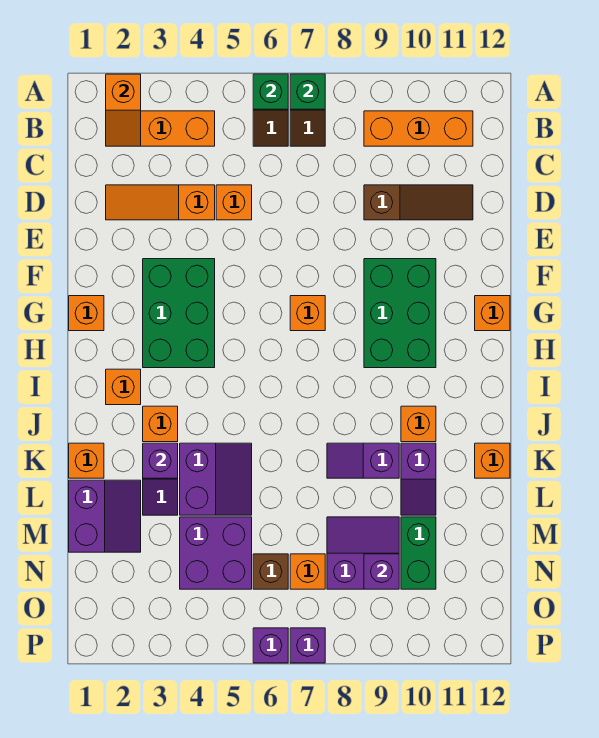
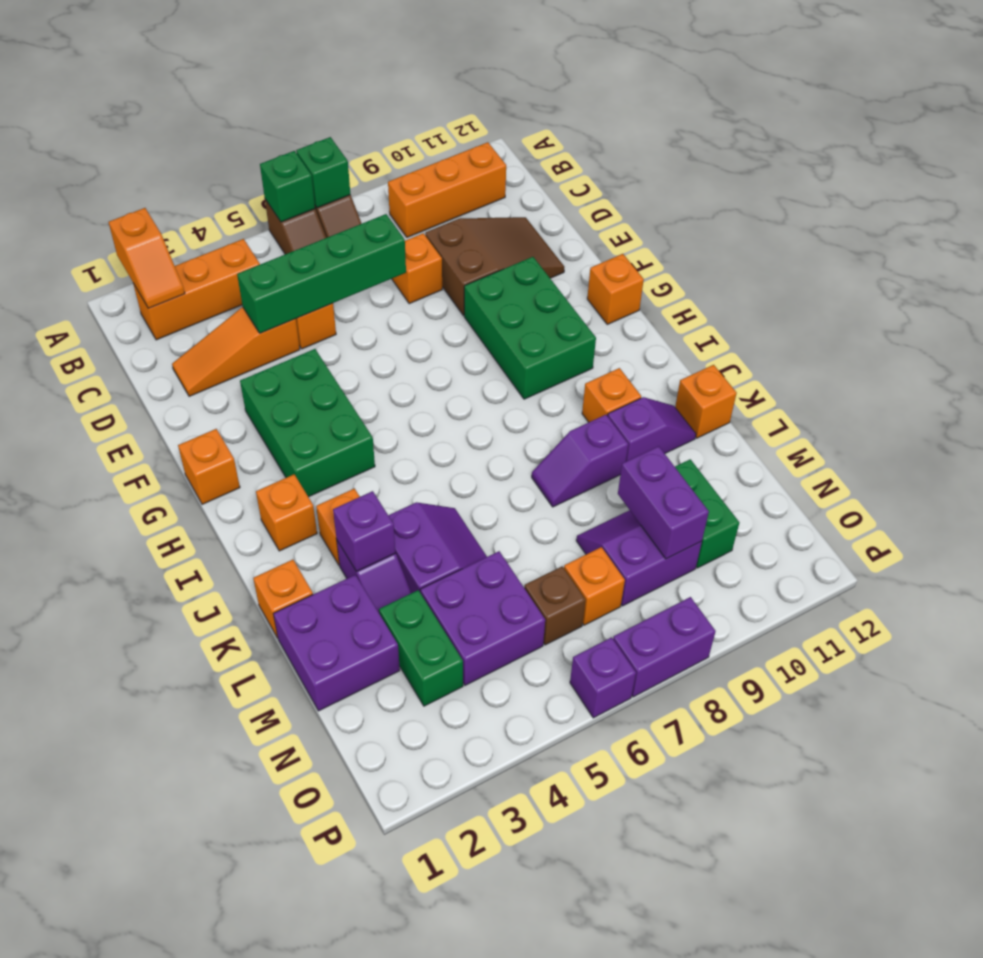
none -> green brick D4:D7 level 2
brown slope D9:D11 level 1 top 9 -> brown slope D9:E11 level 1 top 9
orange brick G7 level 1 -> orange brick D8 level 1
purple slope K10:L10 level 1 top K -> purple slope K10:K11 level 1 top 10
purple slope L1:M2 level 1 top 1 -> purple brick L1:M2 level 1
none -> green brick M3:N3 level 1
purple brick N9 level 2 -> purple brick M9:N9 level 2
purple brick P7 level 1 -> purple brick P7:P8 level 1

